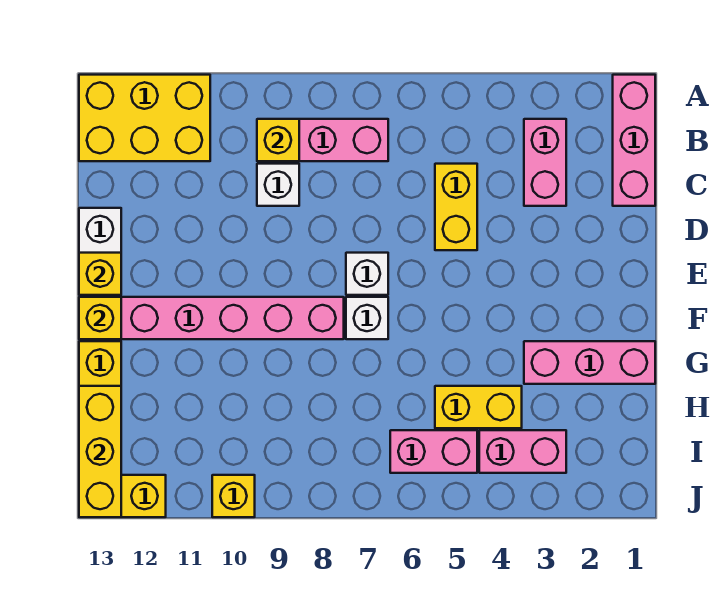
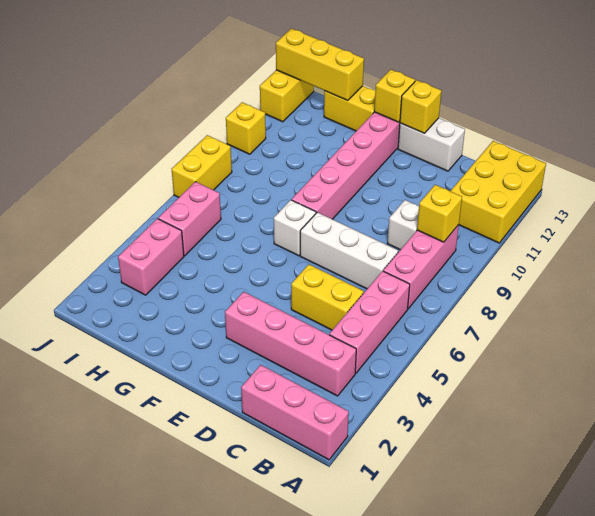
pink brick B3:C3 level 1 -> pink brick B3:E3 level 1
white brick E7 level 1 -> white brick C7:E7 level 1
pink brick G1:G3 level 1 -> pink brick B4:B6 level 1
yellow brick H4:H5 level 1 -> yellow brick J7:J8 level 1

